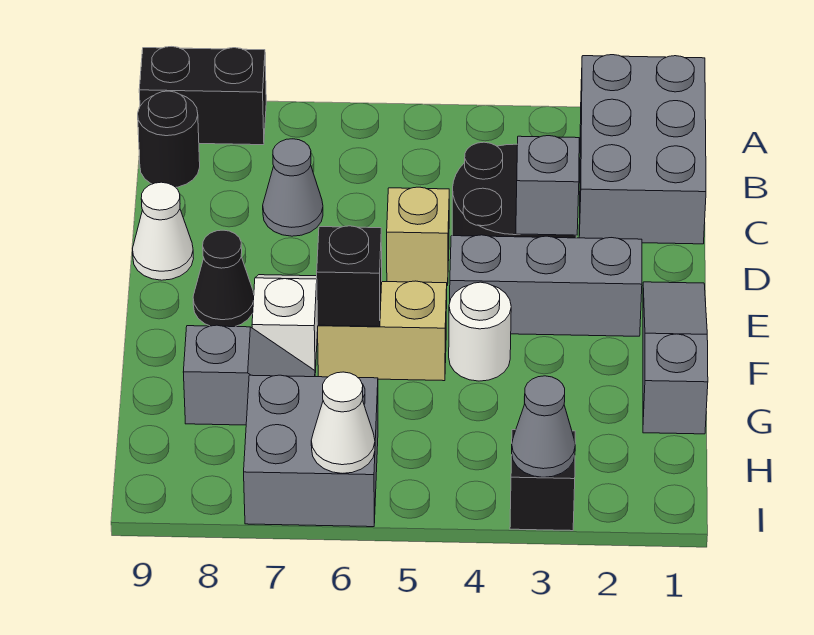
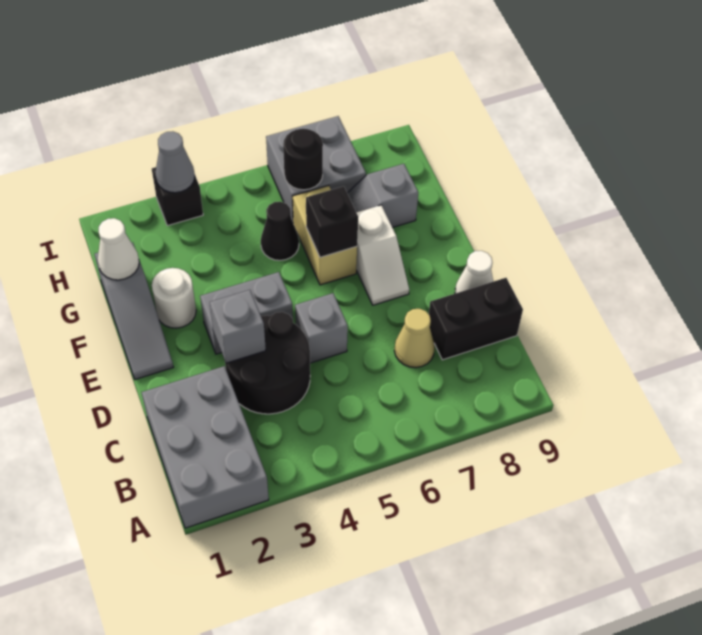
black brick A8:A9 level 1 -> black brick C8:C9 level 1
black round brick B9 level 1 -> black round brick H6 level 2
grey cone C7 level 1 -> tan cone C7 level 1
tan brick D5 level 1 -> grey brick D5 level 1
grey brick E2:E4 level 1 -> grey brick E3:E4 level 1
black cone E8 level 1 -> black cone G5 level 1
white round brick F4 level 1 -> white round brick F2 level 1
tan brick F5:F6 level 1 -> tan brick F6:G6 level 1
white cone I6 level 2 -> white cone G1 level 2

